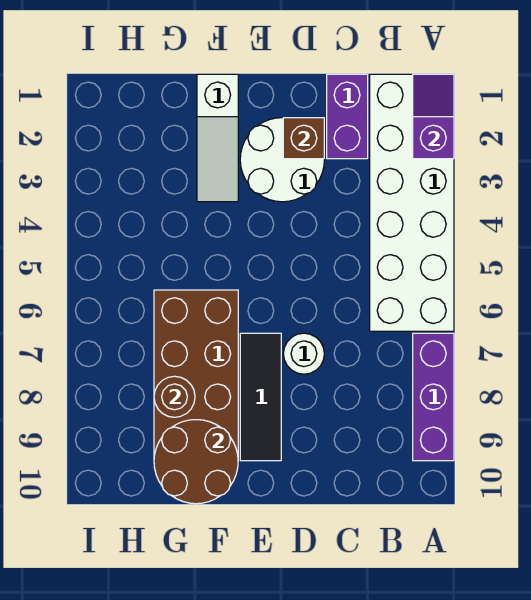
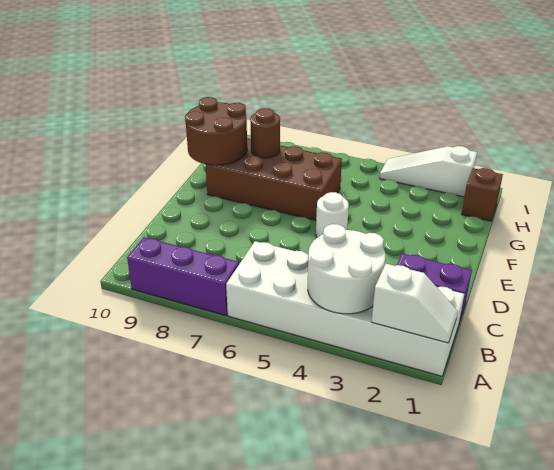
purple slope A1:A2 level 2 top 2 -> white slope A1:A2 level 2 top 2
white round brick D2:E3 level 1 -> white round brick A3:B4 level 2
brown brick D2 level 2 -> brown brick H1 level 1
white round brick D7 level 1 -> white round brick E5 level 1
black tile E7:E9 level 1 -> none
white slope F1:F3 level 1 top 1 -> white slope I2:I4 level 1 top 2

